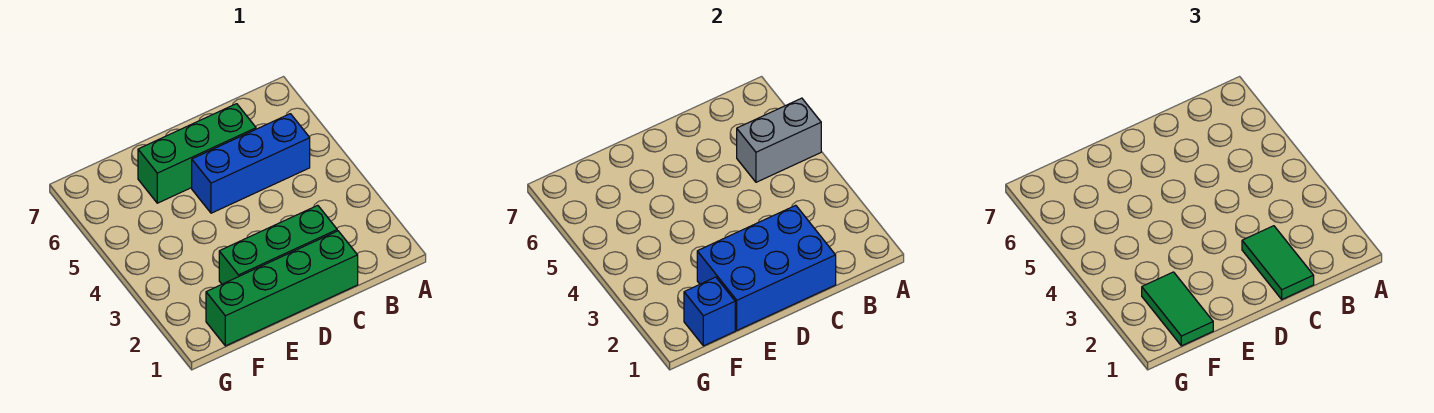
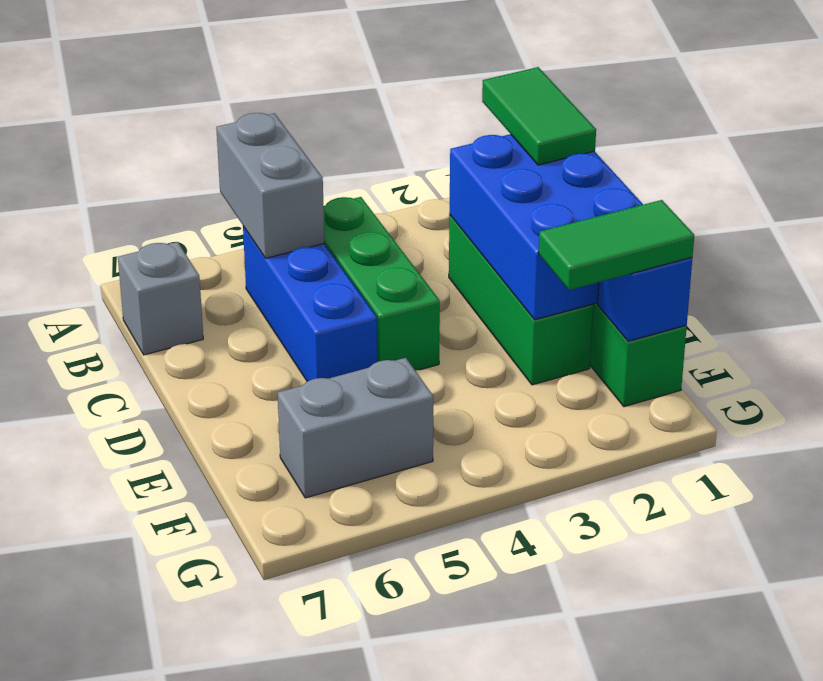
none -> grey brick B7 level 1
green tile C1:C2 level 3 -> green tile B1:C1 level 3
green brick C6:E6 level 1 -> green brick B4:D4 level 1
none -> grey brick F5:F6 level 1

